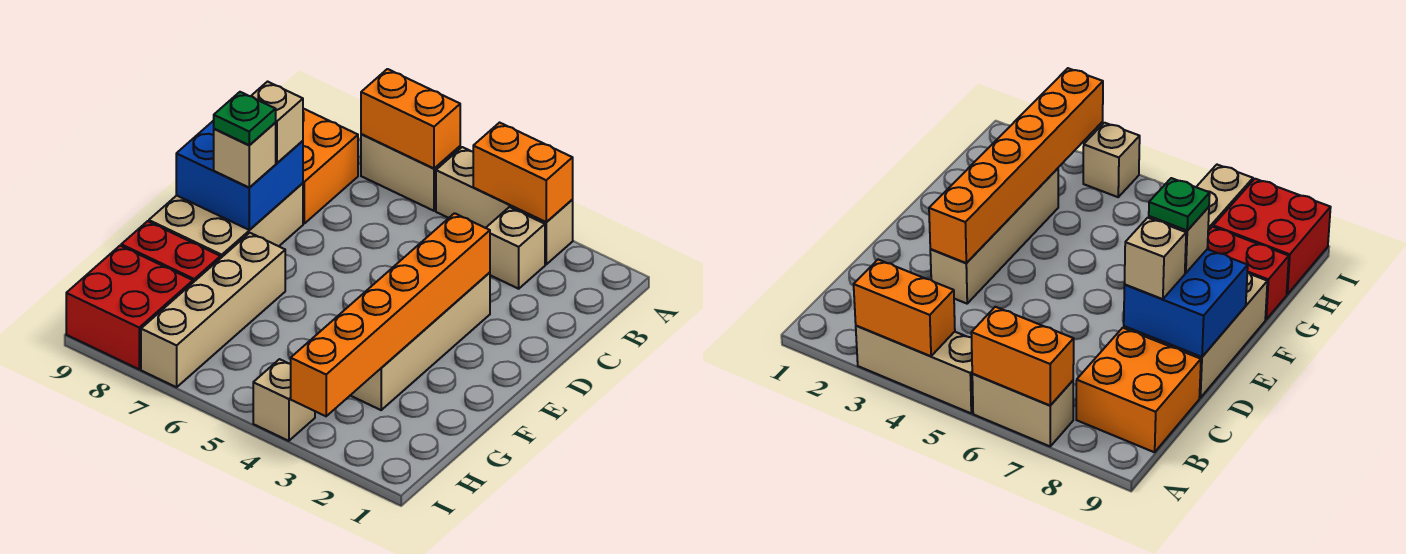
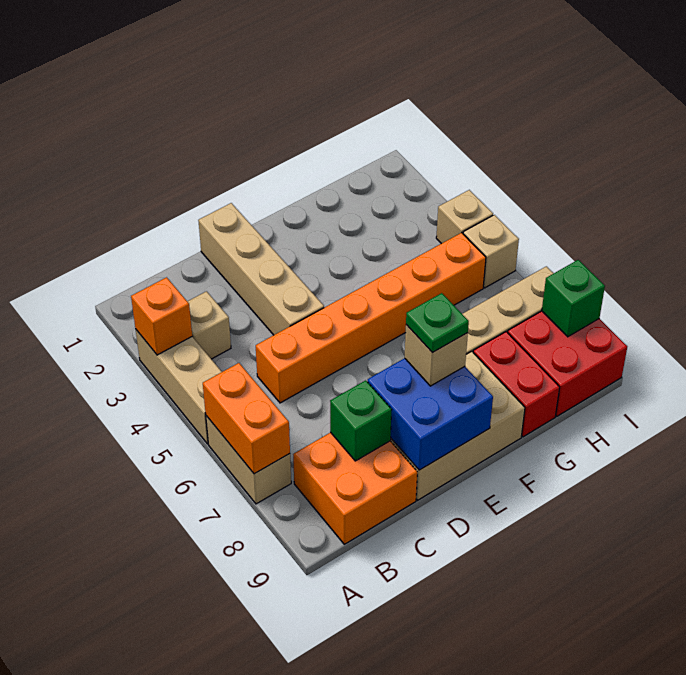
orange brick A3:A4 level 2 -> orange brick A3 level 2
none -> green brick C8 level 2
tan brick D3:G3 level 1 -> tan brick D1:D4 level 1
orange brick D3:I3 level 2 -> orange brick C5:H5 level 1
tan brick D8 level 3 -> tan brick I5 level 1
none -> green brick I8 level 2

